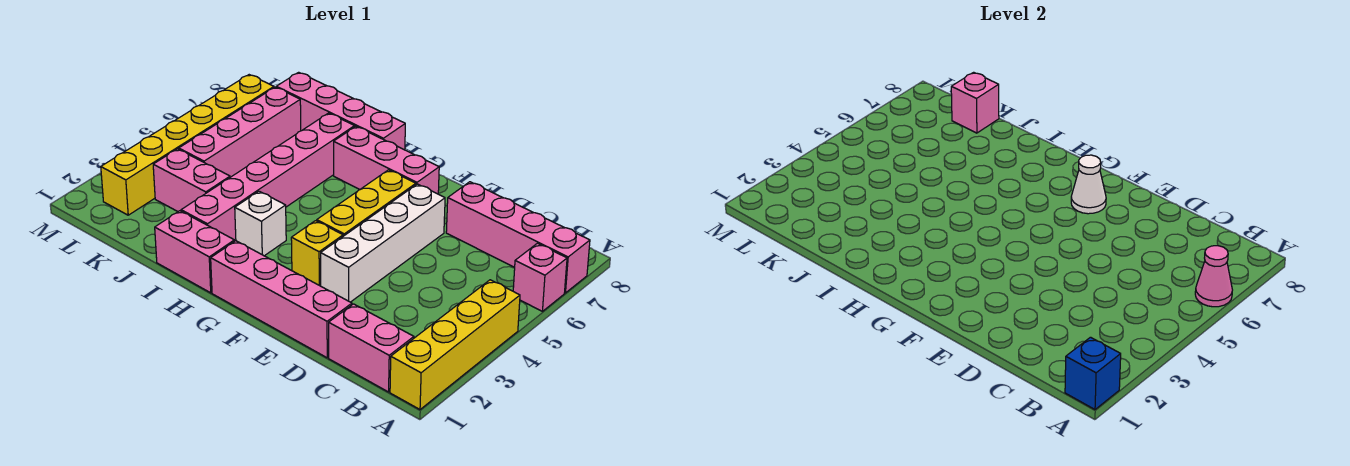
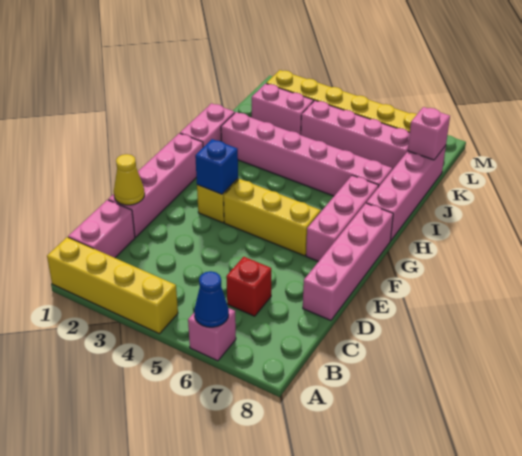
blue brick A1 level 2 -> blue brick F3 level 2
pink cone A6 level 2 -> blue cone A6 level 2
pink brick A7:D7 level 1 -> pink brick D8:G8 level 1
none -> red brick C6 level 1
none -> yellow cone D1 level 2
white brick E3:E6 level 1 -> none
white cone F7 level 2 -> none
white brick H3 level 1 -> none
pink brick J3:K3 level 1 -> pink brick K2:K3 level 1

